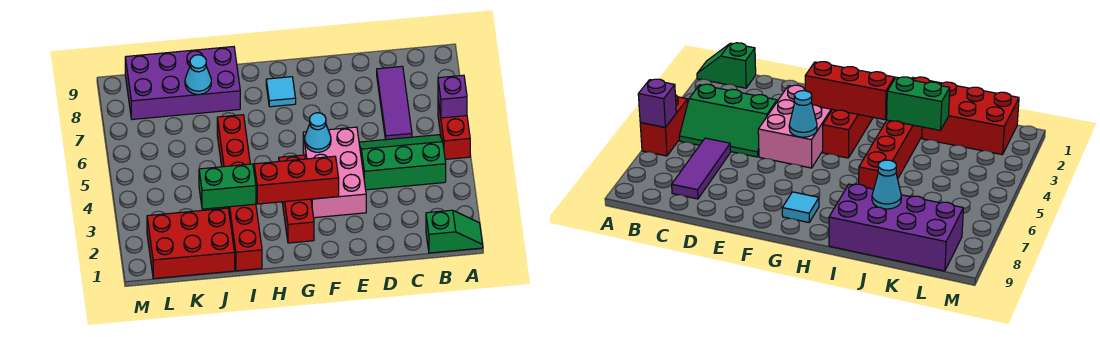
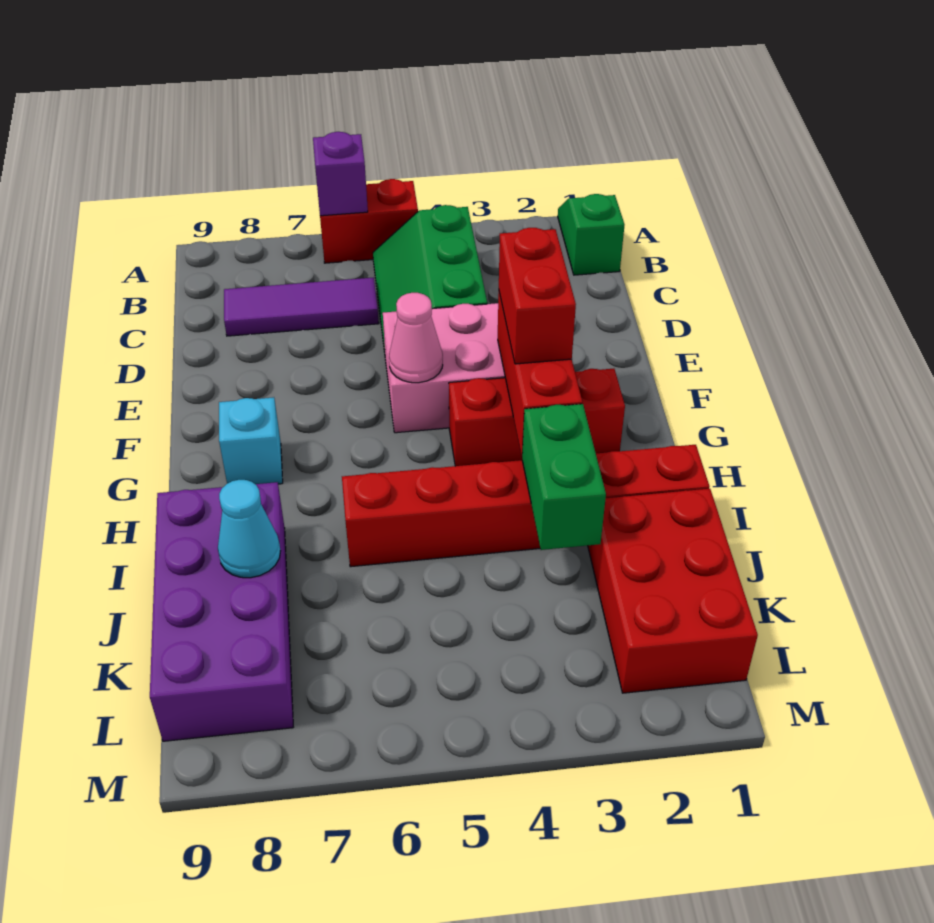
none -> red brick F3:G3 level 3
cyan cone F5 level 2 -> pink cone F5 level 2
cyan tile G8 level 1 -> cyan brick G8 level 1

